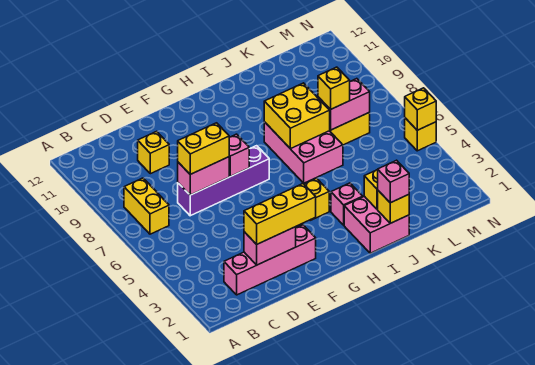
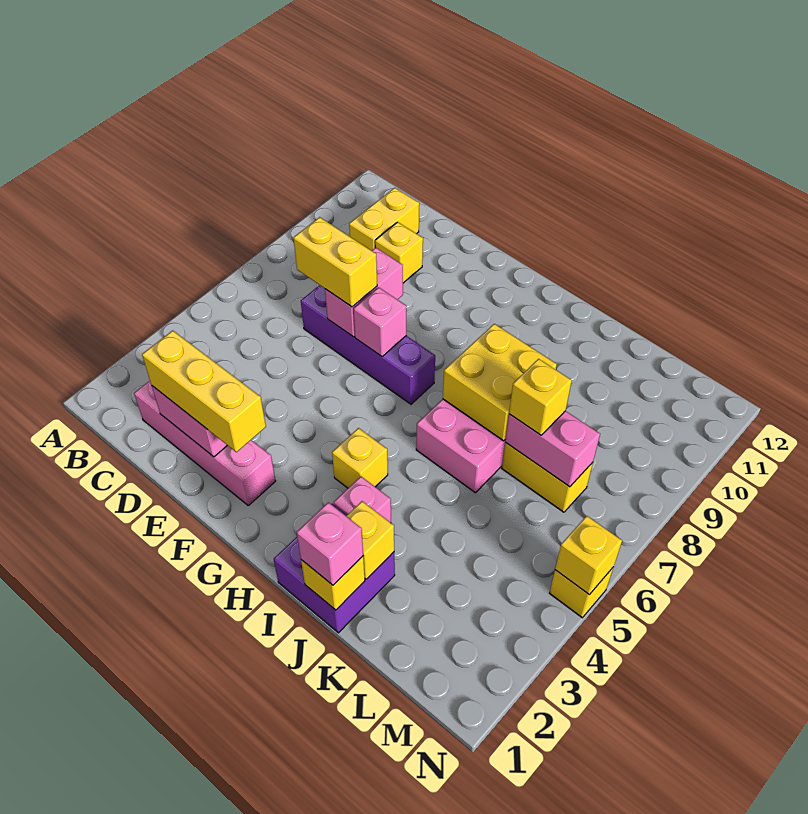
yellow brick B7:B8 level 1 -> yellow brick C10:C11 level 1
pink brick D7:E7 level 2 -> pink brick E7:E8 level 2
pink brick I1:J2 level 1 -> purple brick I1:J2 level 1

